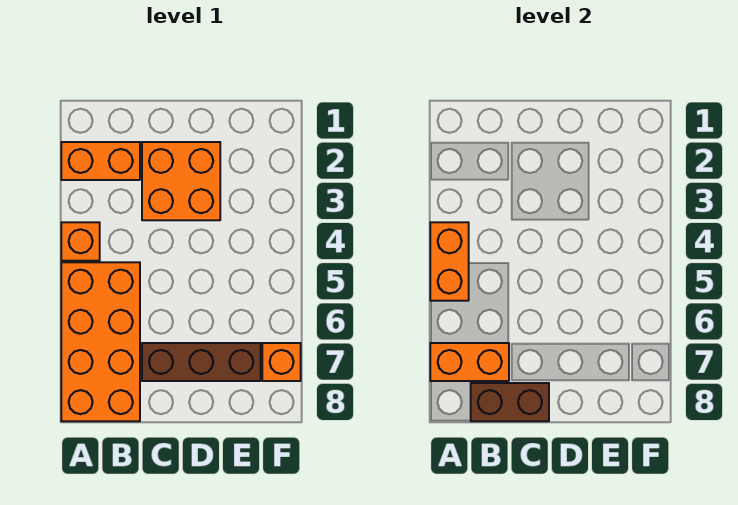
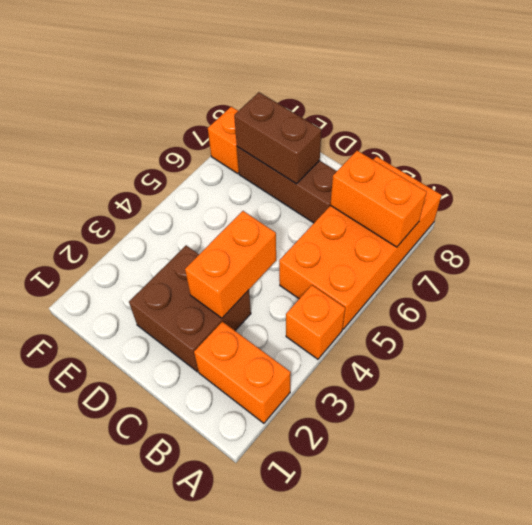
orange brick A4:A5 level 2 -> orange brick C3:C4 level 2
brown brick B8:C8 level 2 -> brown brick D7:E7 level 2
orange brick C2:D3 level 1 -> brown brick C2:D3 level 1

